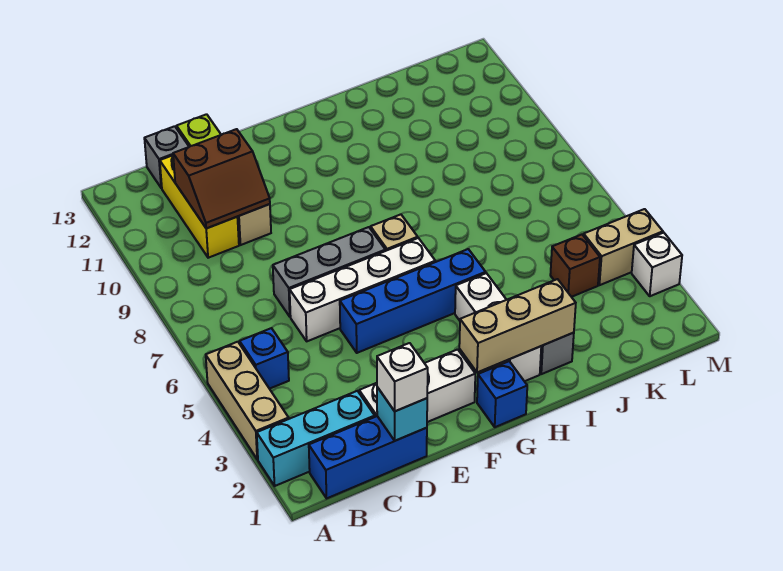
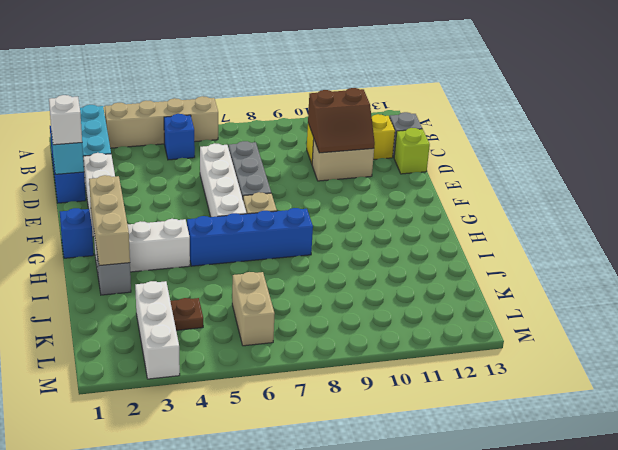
tan brick A3:A5 level 1 -> tan brick A3:A6 level 1
brown slope C10:D11 level 2 top 11 -> brown slope C10:D11 level 2 top C
blue brick E5:H5 level 1 -> blue brick H5:H8 level 1
brown brick K4 level 1 -> brown plate K4 level 1
tan brick L4:M4 level 1 -> tan brick K6:L6 level 1
white brick M3 level 1 -> white brick K3:M3 level 1

